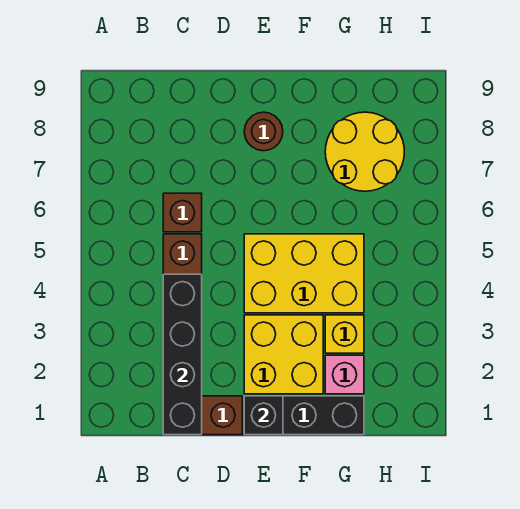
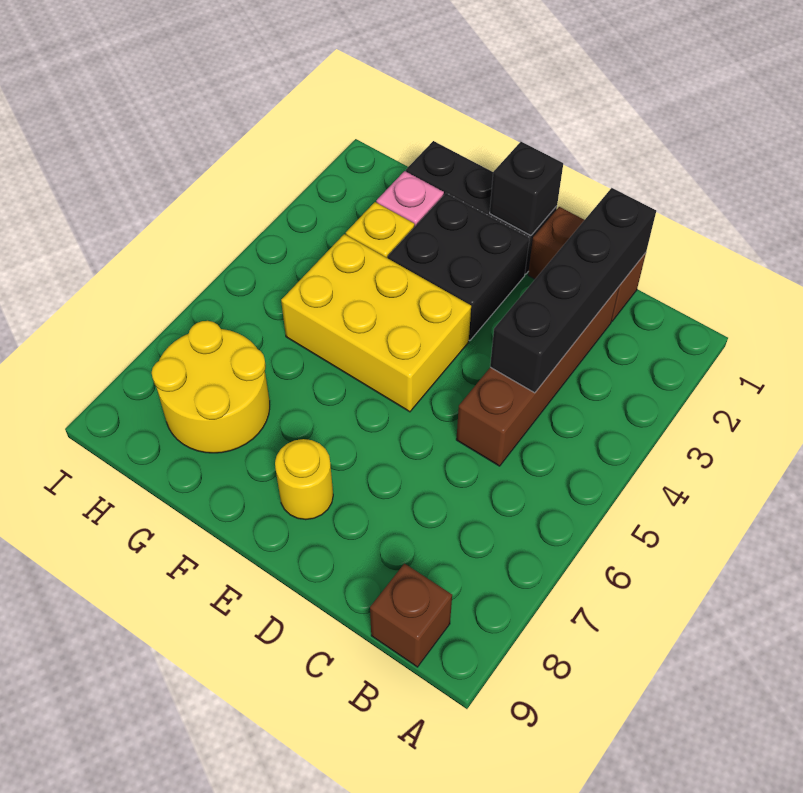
brown brick C6 level 1 -> brown brick B9 level 1
yellow brick E2:F3 level 1 -> black brick E2:F3 level 1
brown round brick E8 level 1 -> yellow round brick E8 level 1

